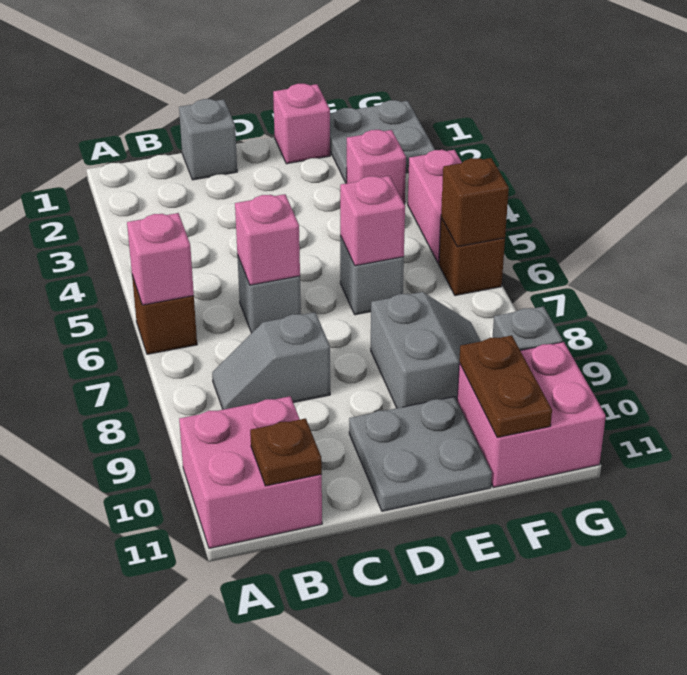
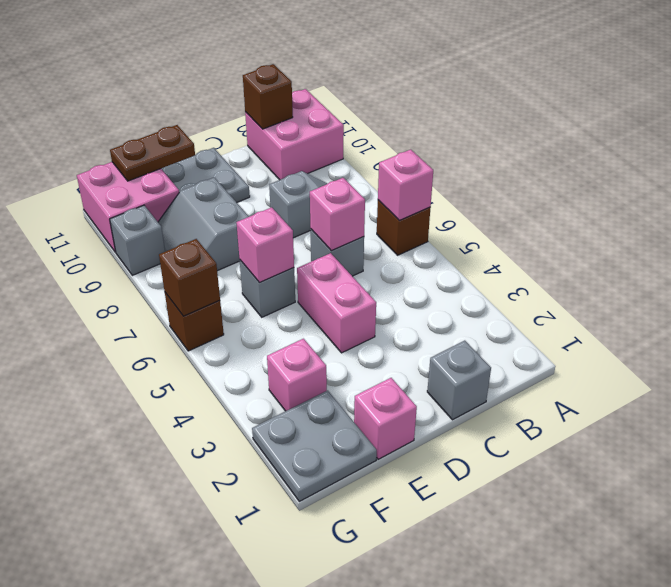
brown plate B11 level 2 -> brown brick B11 level 2
brown plate F10:F11 level 2 -> brown plate E11:F11 level 2
pink brick G4:G5 level 1 -> pink brick D4:D5 level 1

